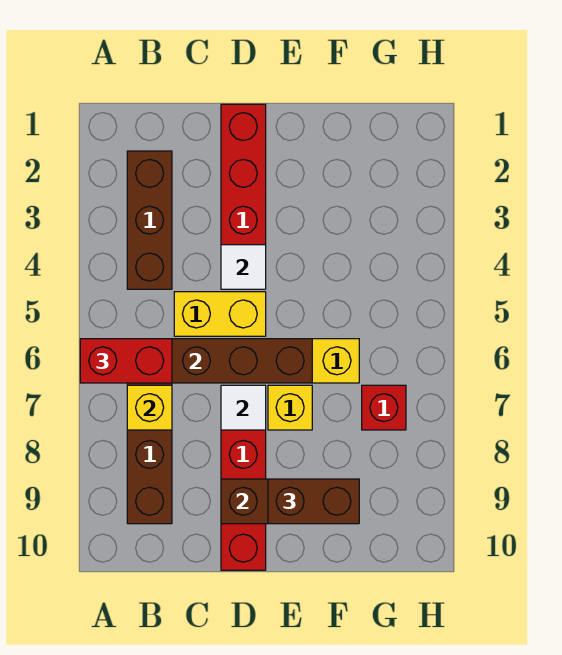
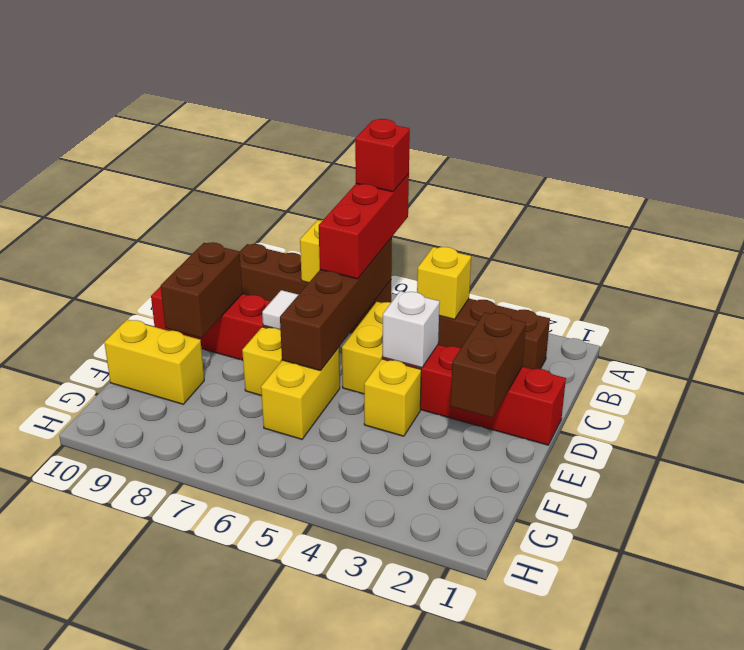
red brick A6:B6 level 3 -> red brick A6:C6 level 3
none -> yellow brick B4 level 2
white tile D4 level 2 -> white brick D4 level 2
none -> yellow brick E4 level 1
brown brick E9:F9 level 3 -> brown brick D2:E2 level 2
none -> yellow brick F9:F10 level 1
red brick G7 level 1 -> red brick A6 level 4

